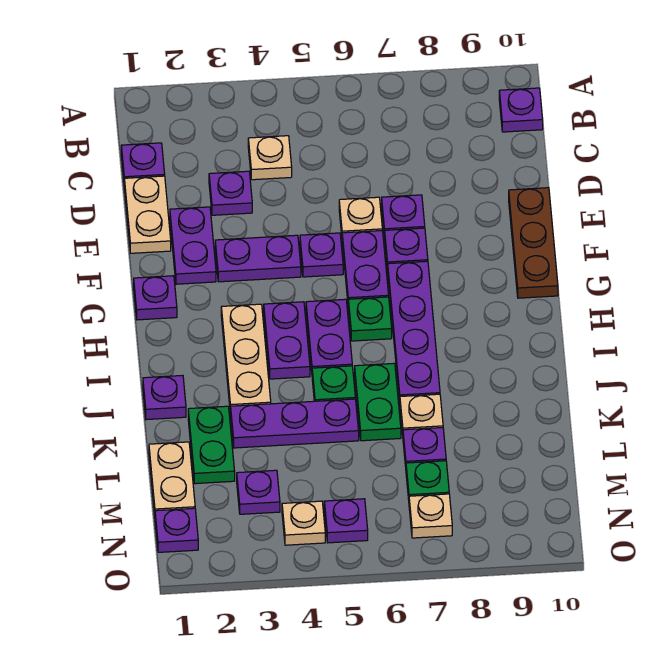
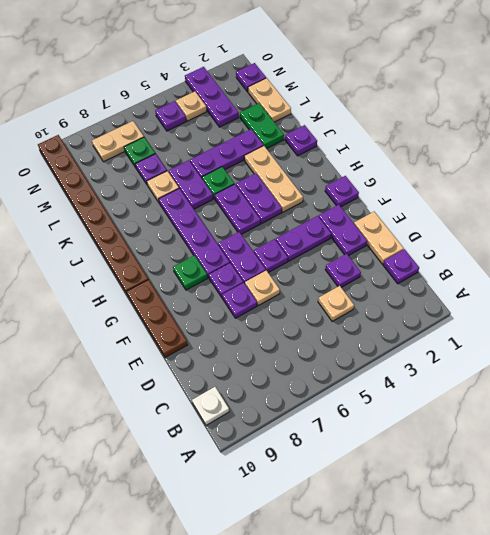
purple plate B10 level 1 -> white plate B10 level 1
green plate H6 level 1 -> green plate G8 level 1
none -> brown plate H10:O10 level 1
green plate J6:K6 level 1 -> purple plate J6:K6 level 1
purple plate M3 level 1 -> purple plate M3:O3 level 1
tan plate N7 level 1 -> tan plate N7:N8 level 1

